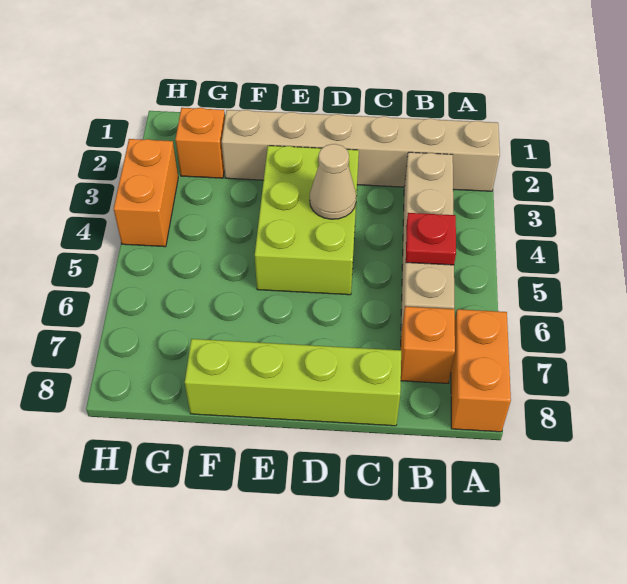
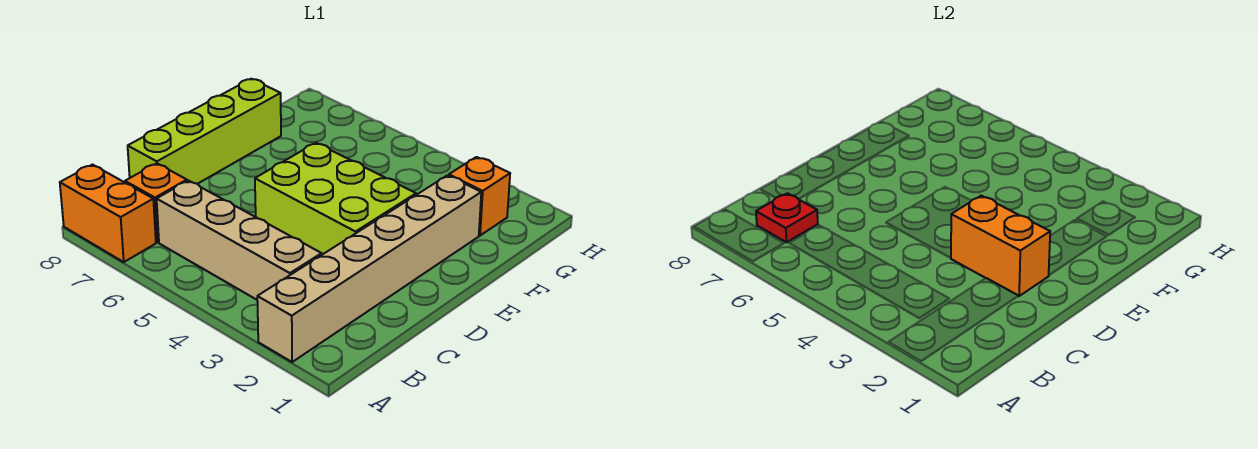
red plate B5 level 2 -> red plate B7 level 2
tan cone D4 level 2 -> none
orange brick H3:H4 level 1 -> orange brick D2:D3 level 2

